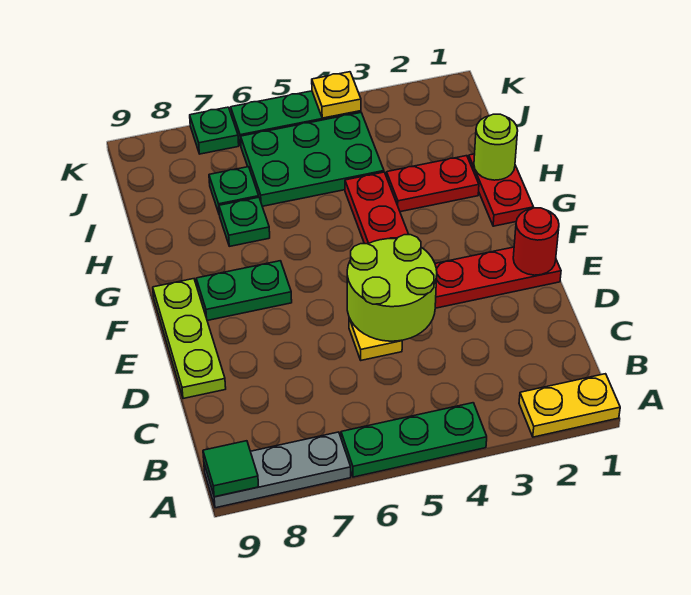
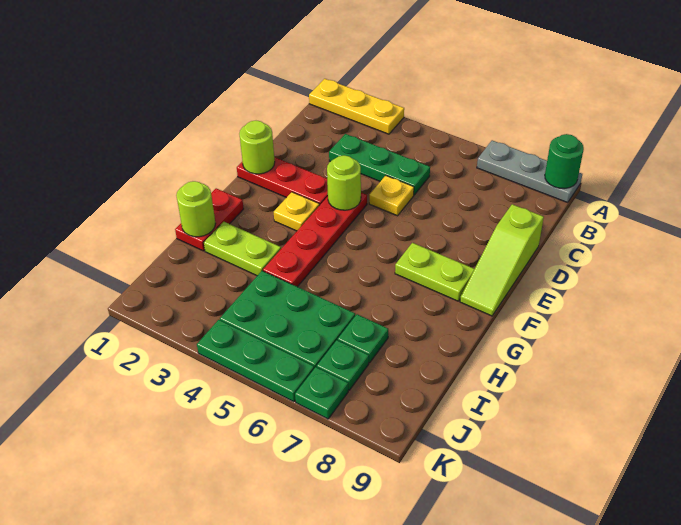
yellow plate A1:A2 level 1 -> yellow plate A1:A3 level 1
green plate A4:A6 level 1 -> green plate C3:C5 level 1
green tile A9 level 2 -> green round brick A9 level 2
lime round brick D4:E5 level 2 -> lime round brick E4 level 2
lime plate D9:F9 level 1 -> lime slope D9:F9 level 1 top D
red round brick E1 level 2 -> lime round brick E1 level 2
green plate F7:F8 level 1 -> lime plate F7:F8 level 1
red plate H2:H3 level 1 -> lime plate H2:H3 level 1
green plate H7 level 1 -> green plate J7 level 1
yellow plate K4 level 2 -> yellow plate F3 level 1

